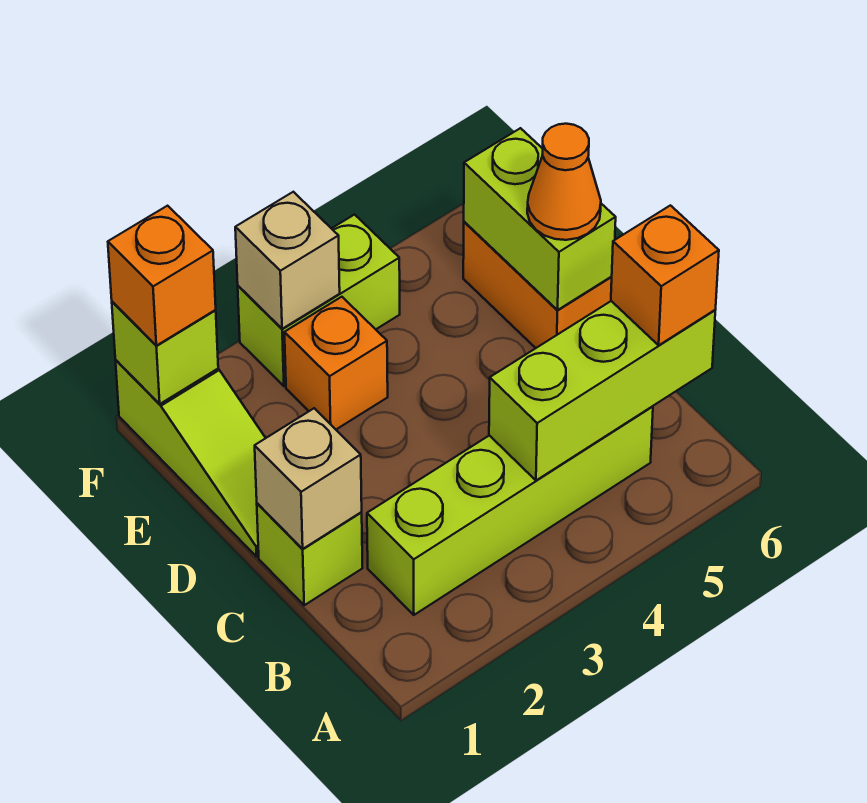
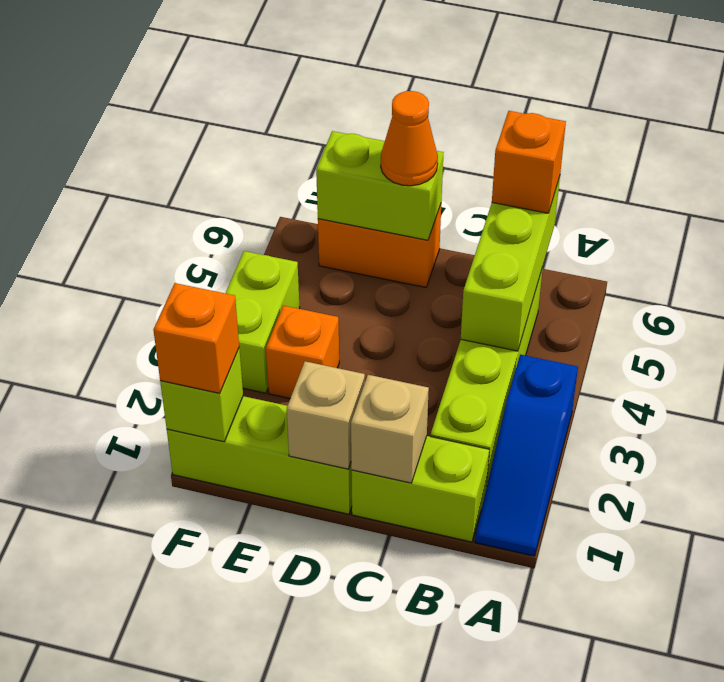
none -> blue slope A1:A3 level 1 top 3
lime brick C1 level 1 -> lime brick B1:C1 level 1
lime slope D1:F1 level 1 top F -> lime brick D1:F1 level 1
tan brick F3 level 2 -> tan brick D1 level 2

